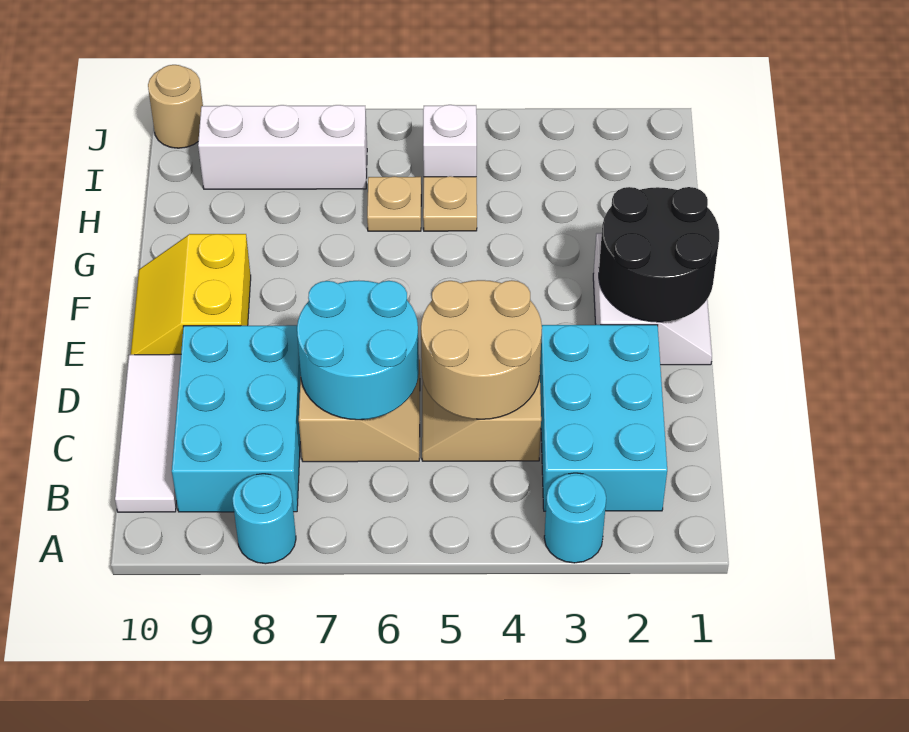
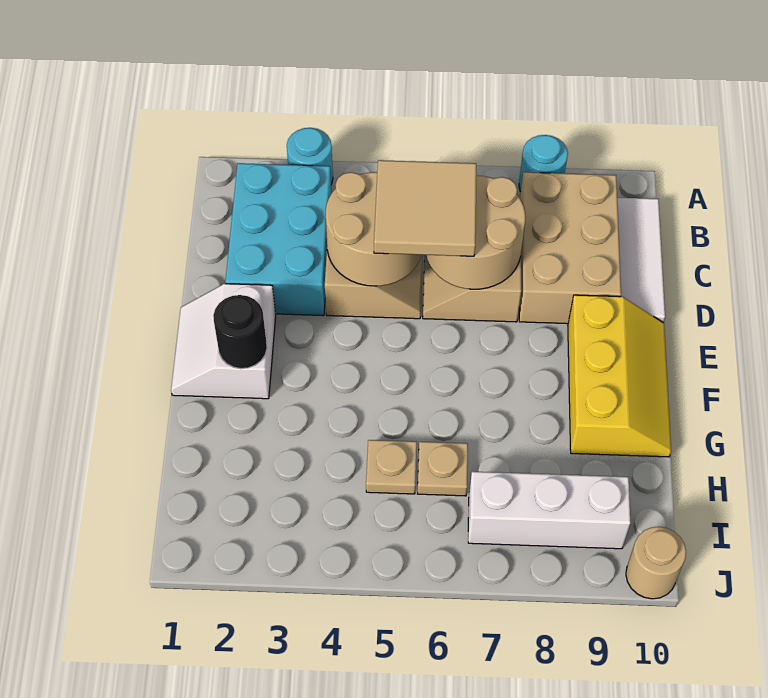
cyan brick B8:D9 level 1 -> tan brick B8:D9 level 1
none -> tan tile C5:D6 level 3
cyan round brick C6:D7 level 2 -> tan round brick C6:D7 level 2
black round brick E1:F2 level 2 -> black round brick F2 level 2
yellow slope E9:F10 level 1 top 9 -> yellow slope E9:G10 level 1 top 9
white brick I5 level 1 -> none

